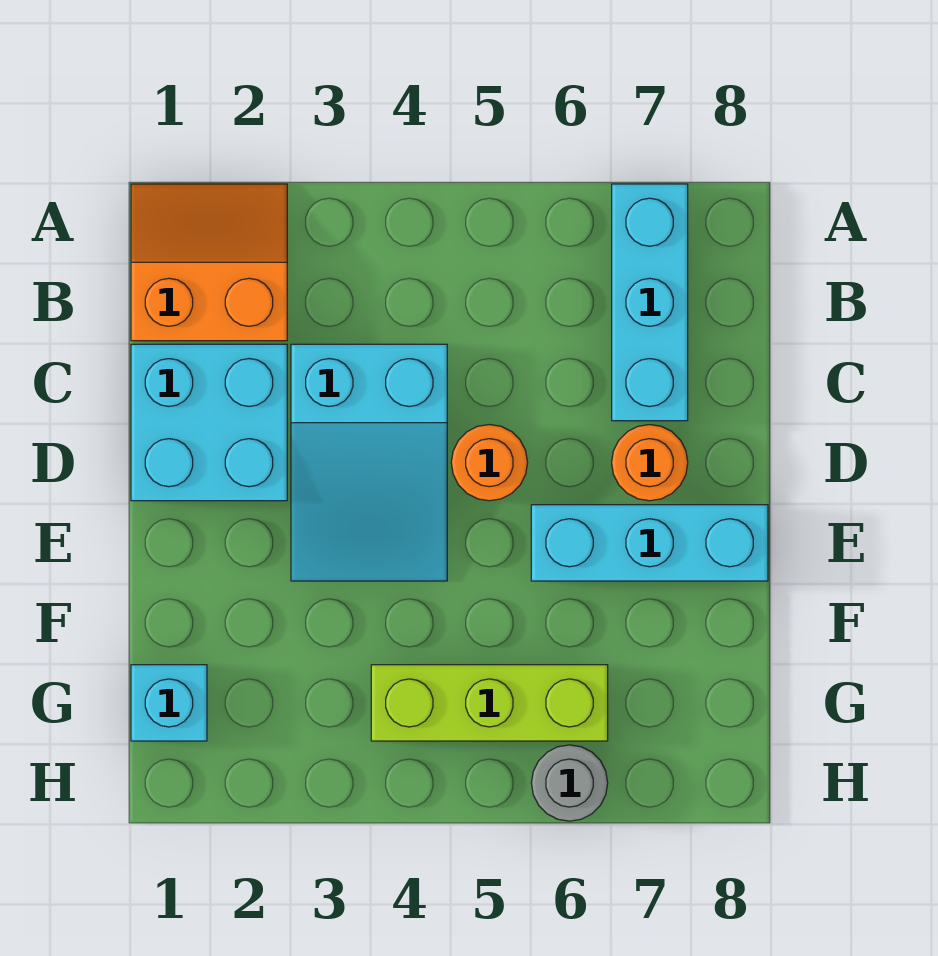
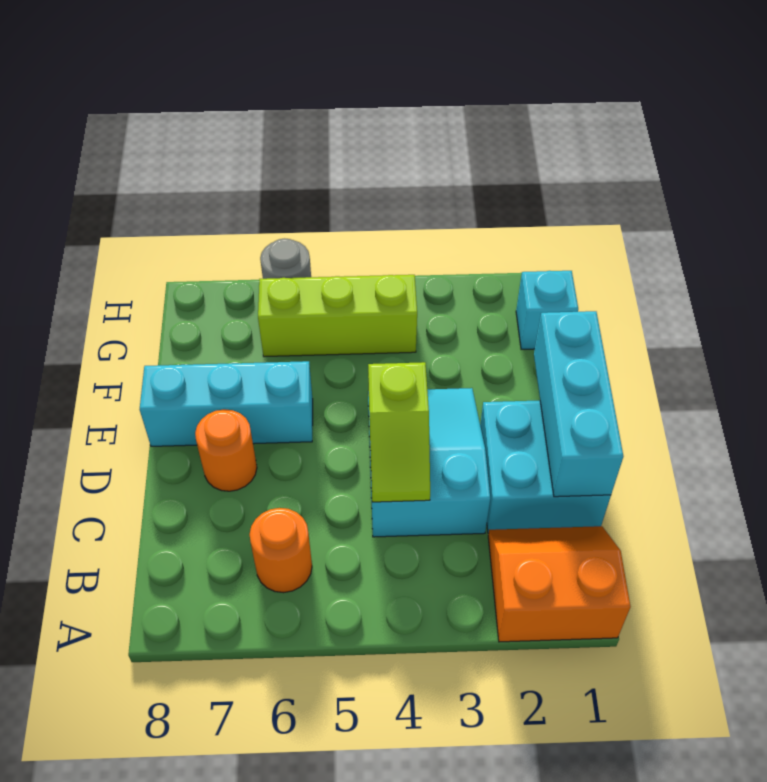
orange slope A1:B2 level 1 top B -> orange slope A1:B2 level 1 top A
cyan brick A7:C7 level 1 -> cyan brick C1:E1 level 2
none -> lime slope C4:D4 level 2 top D
orange round brick D5 level 1 -> orange round brick B6 level 1

